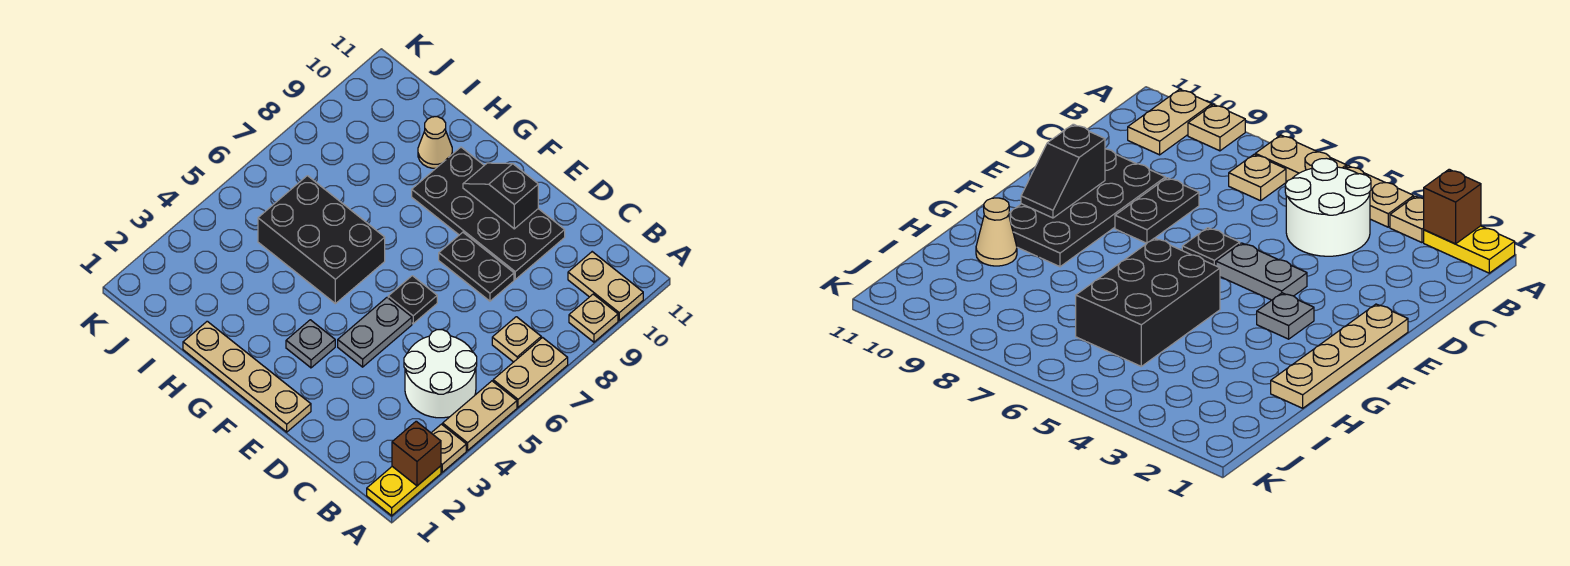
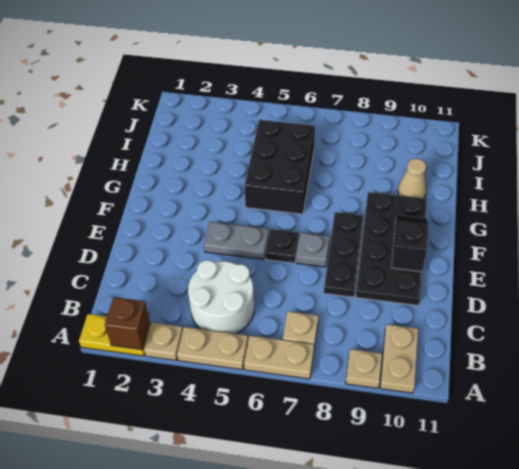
black plate D8:E8 level 1 -> black plate D8:F8 level 1
tan plate E1:H1 level 1 -> none
grey plate F3 level 1 -> grey plate E7 level 1

